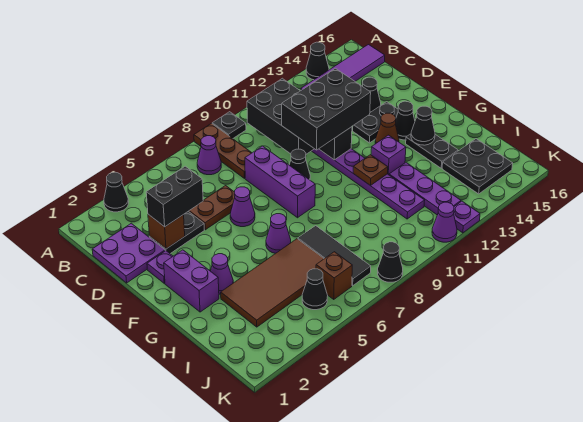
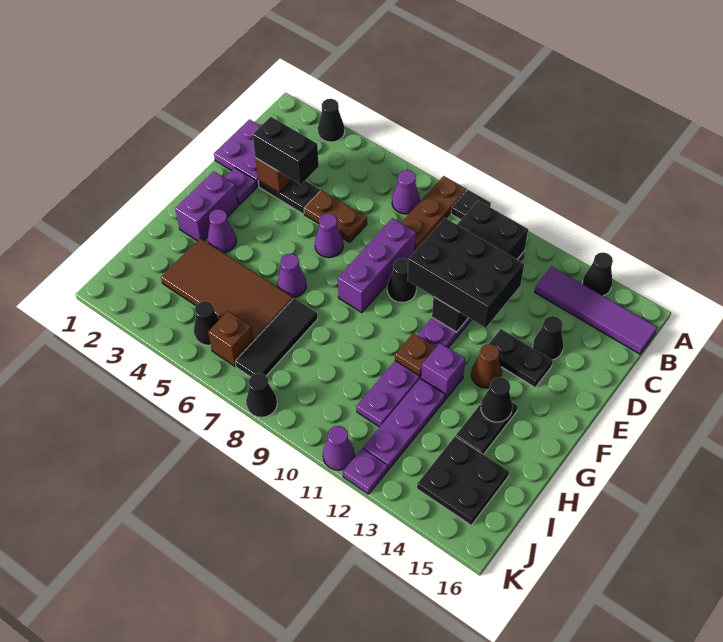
black cone F14 level 1 -> none

